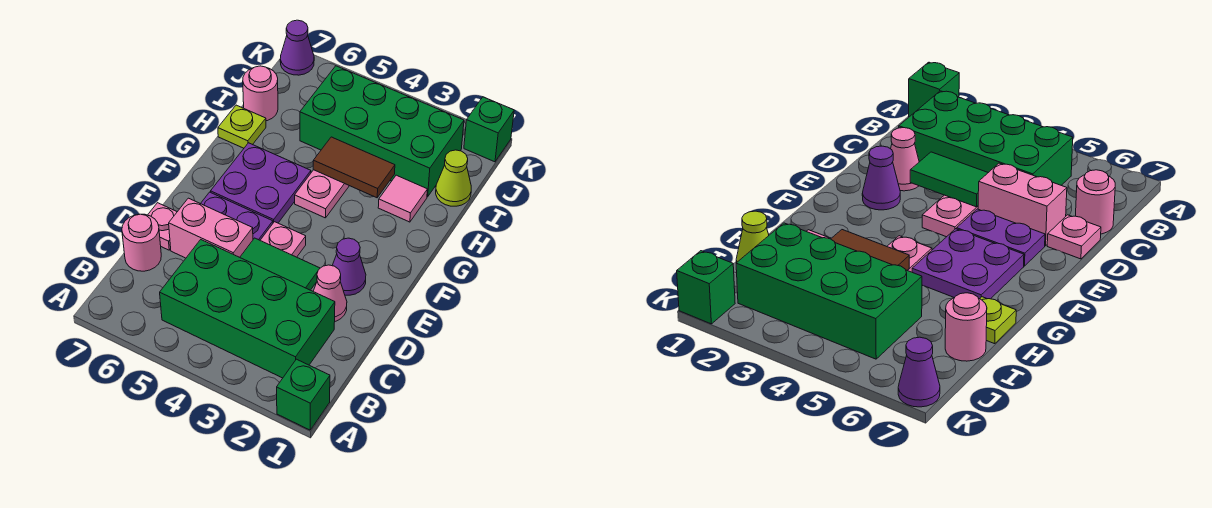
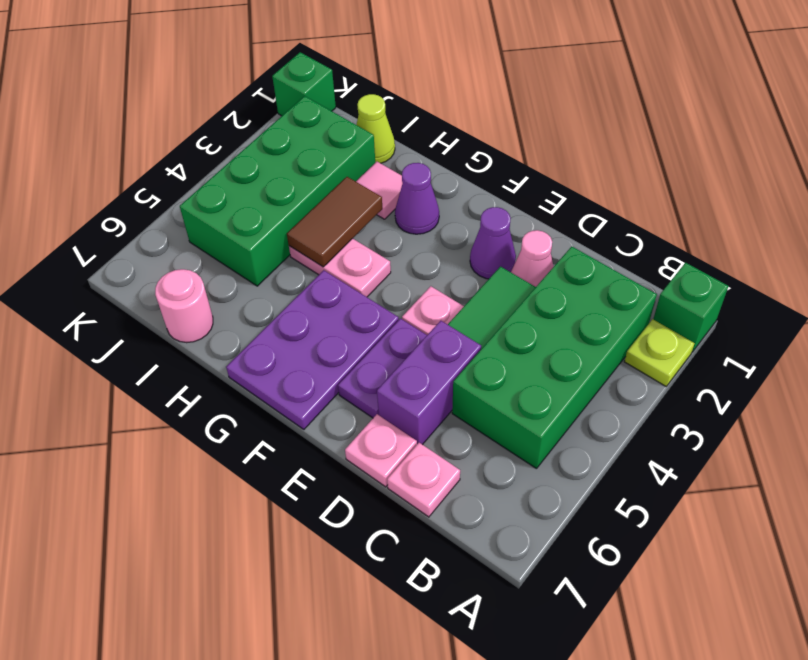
pink round brick C7 level 1 -> pink plate C7 level 1
pink brick D5:D6 level 1 -> purple brick D5:D6 level 1
purple plate F5:G6 level 1 -> purple plate F5:G7 level 1
lime plate H7 level 1 -> lime plate A2 level 1
purple cone K7 level 1 -> purple cone G2 level 1

